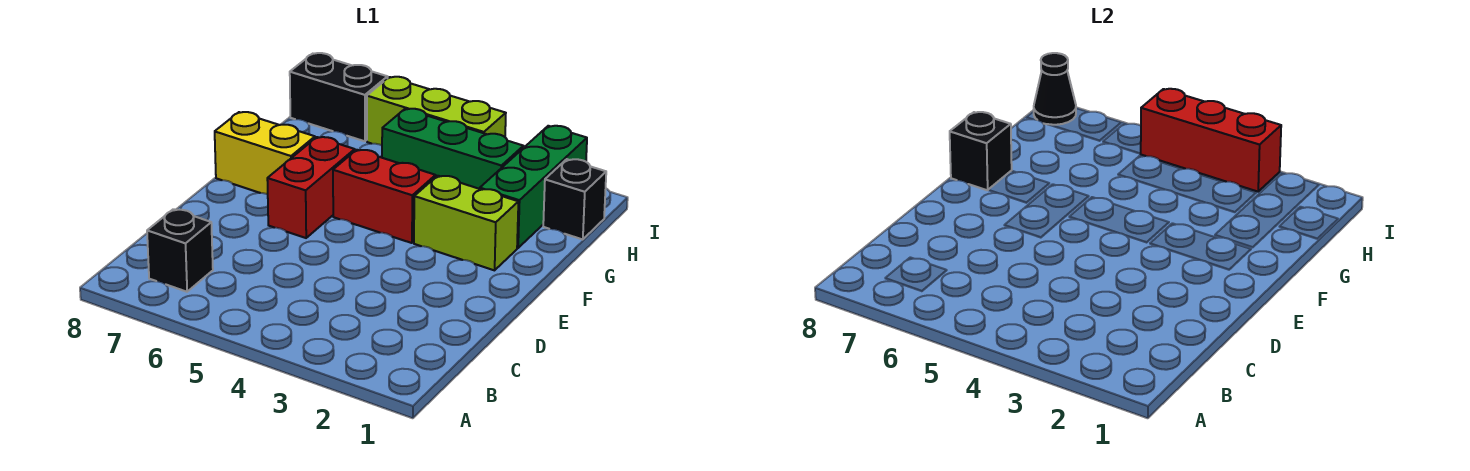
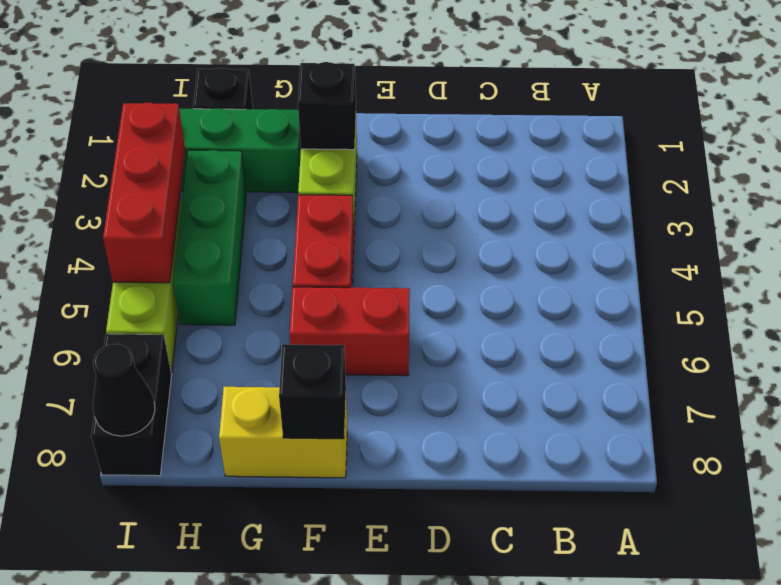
black brick B7 level 1 -> black brick F2 level 2
yellow brick F7:F8 level 1 -> yellow brick F8:G8 level 1

